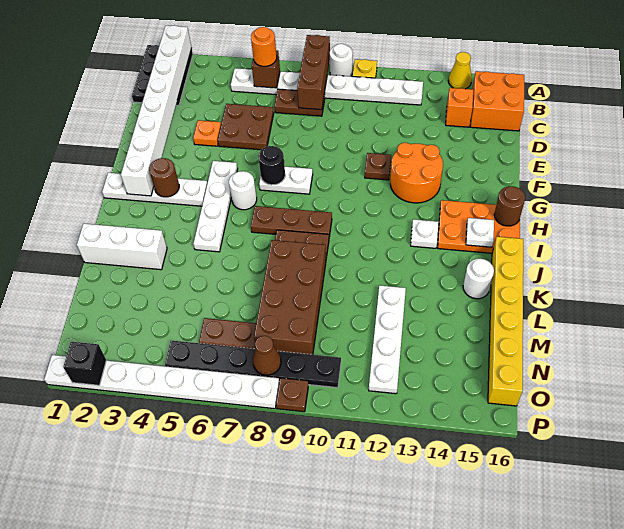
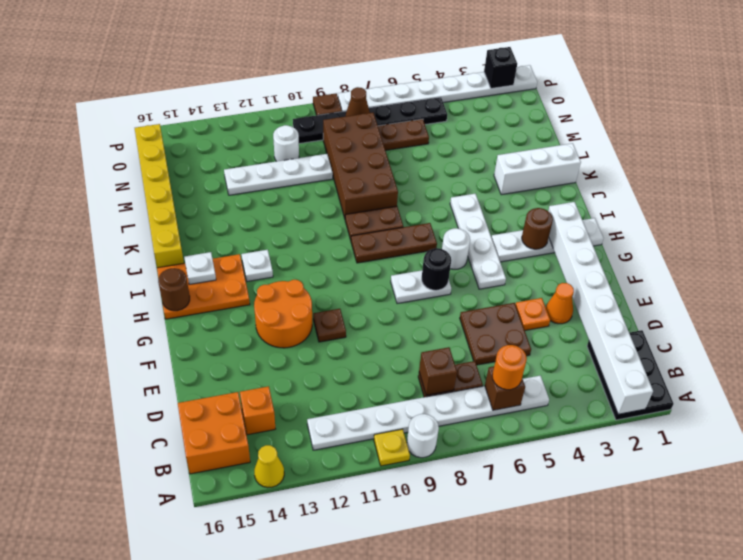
brown brick A8:C8 level 2 -> brown brick C8 level 2
none -> orange cone E3 level 1
white round brick K15 level 1 -> white round brick N11 level 1
white plate L12:O12 level 1 -> white plate M10:M13 level 1

